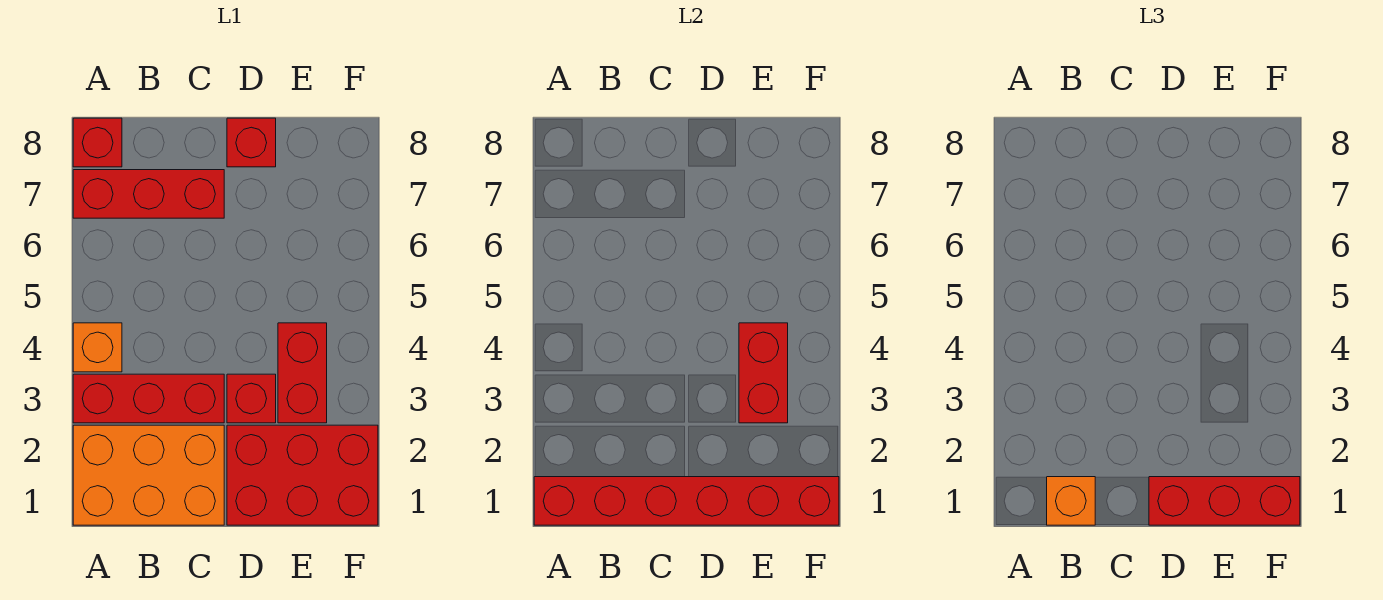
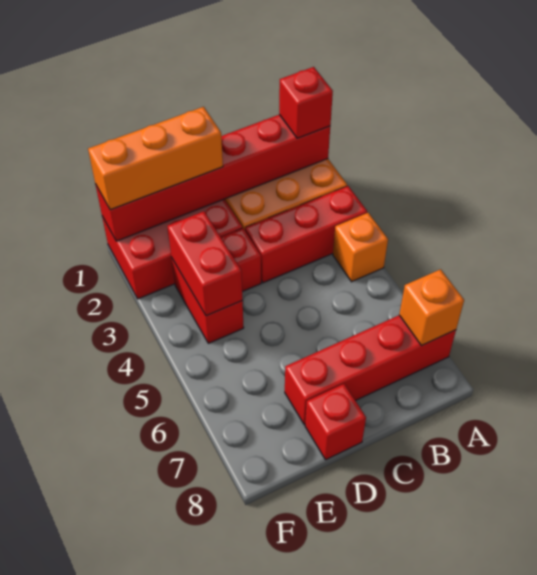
red brick A7:C7 level 1 -> red brick A7:D7 level 1
red brick A8 level 1 -> red brick A1 level 3
orange brick B1 level 3 -> orange brick A7 level 2
red brick D1:F1 level 3 -> orange brick D1:F1 level 3

